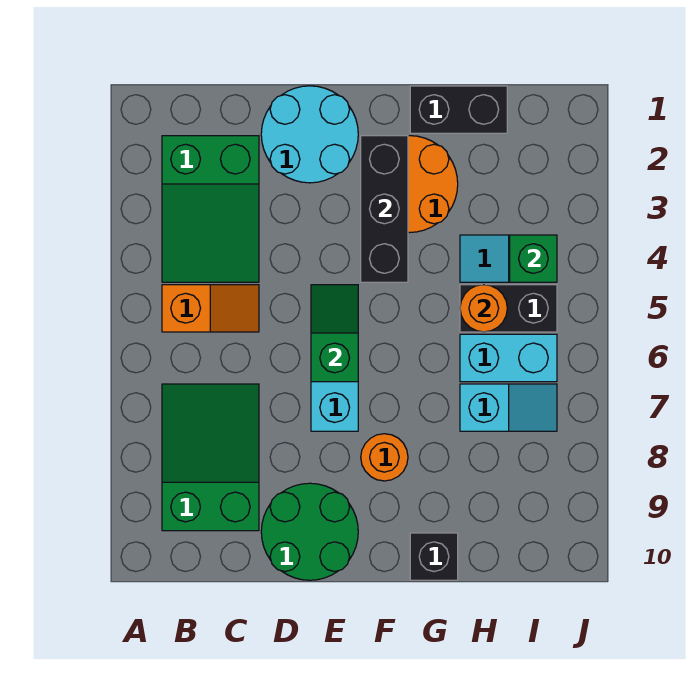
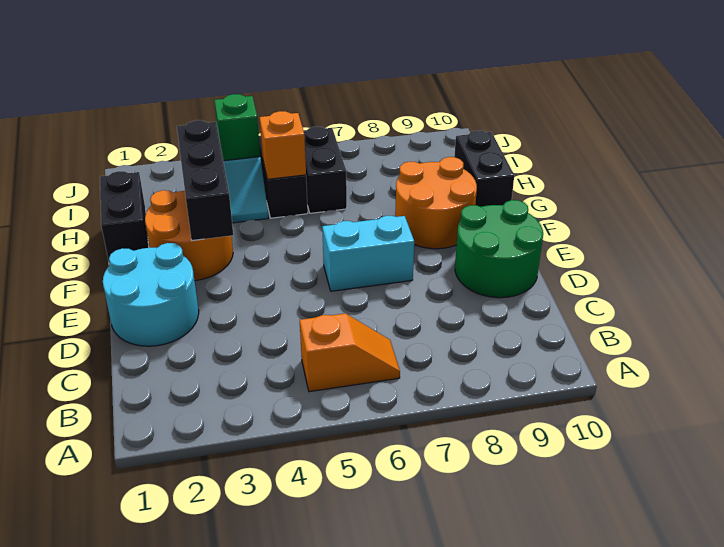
green slope B2:C4 level 1 top 2 -> none
orange slope B5:C5 level 1 top B -> orange slope B5:B6 level 1 top 5
green slope B7:C9 level 1 top 9 -> none
green slope E5:E6 level 2 top 6 -> none
black brick F2:F4 level 2 -> black brick F3:H3 level 2
orange round brick F8 level 1 -> orange round brick F8:G9 level 1
black brick G10 level 1 -> black brick G10:H10 level 1
orange round brick H5 level 2 -> orange brick H5 level 2
cyan brick H6:I6 level 1 -> black brick H6:I6 level 1
cyan slope H7:I7 level 1 top H -> none

